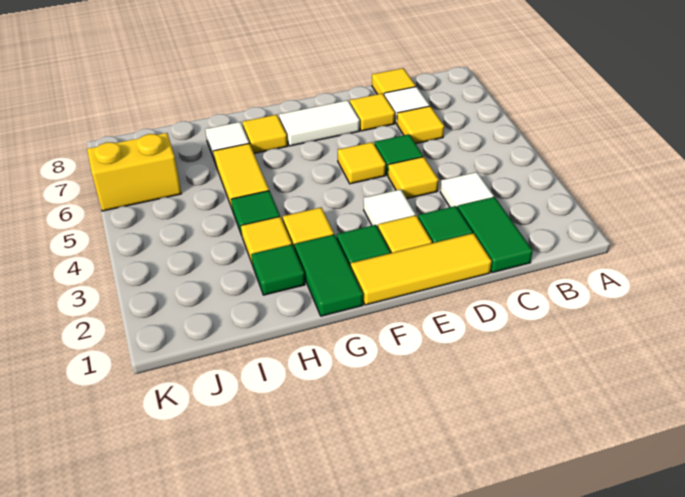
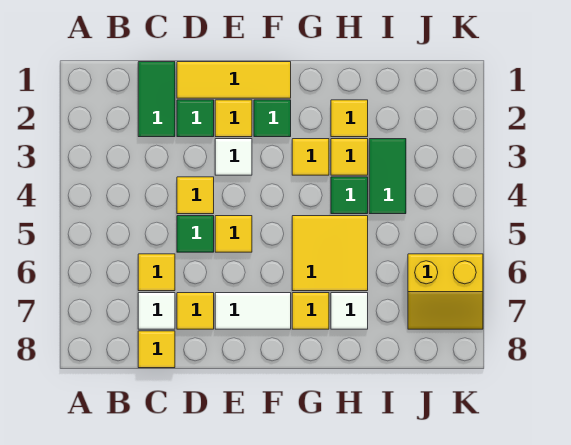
white tile C3 level 1 -> none
green tile G1:G2 level 1 -> green tile I3:I4 level 1
green tile H2 level 1 -> yellow tile H2 level 1
yellow tile H5:H6 level 1 -> yellow tile G5:H6 level 1

